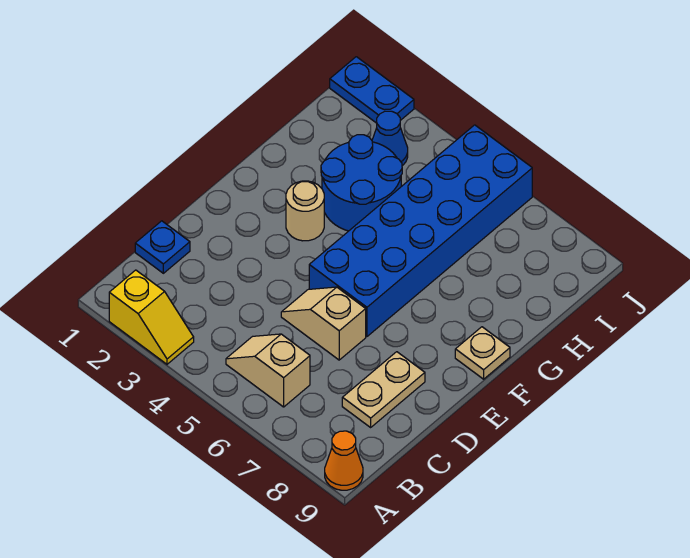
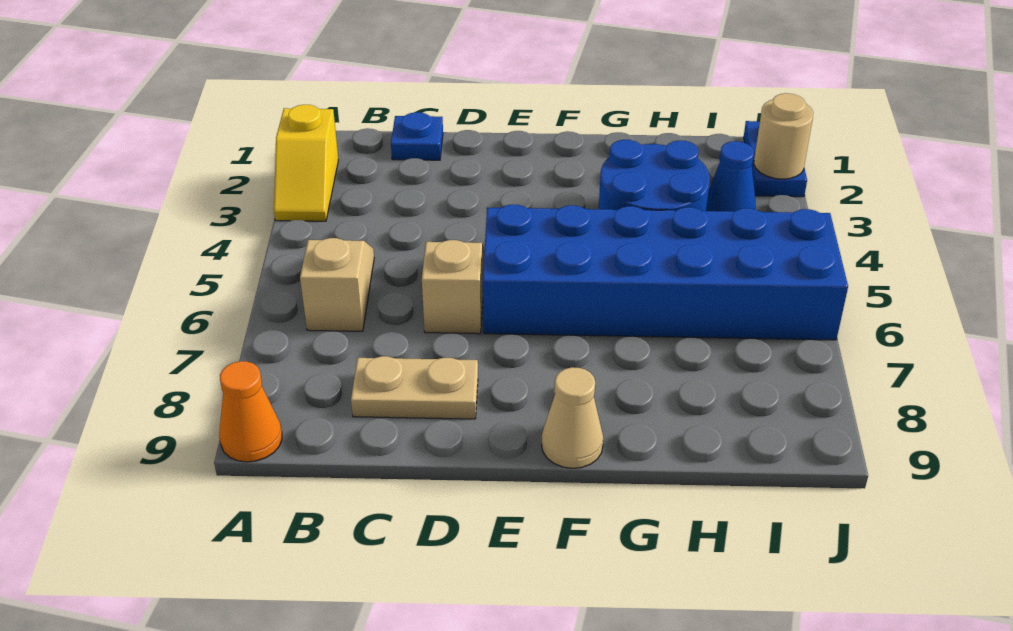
tan round brick F3 level 1 -> tan round brick J2 level 2
tan plate F9 level 1 -> tan cone F9 level 1

